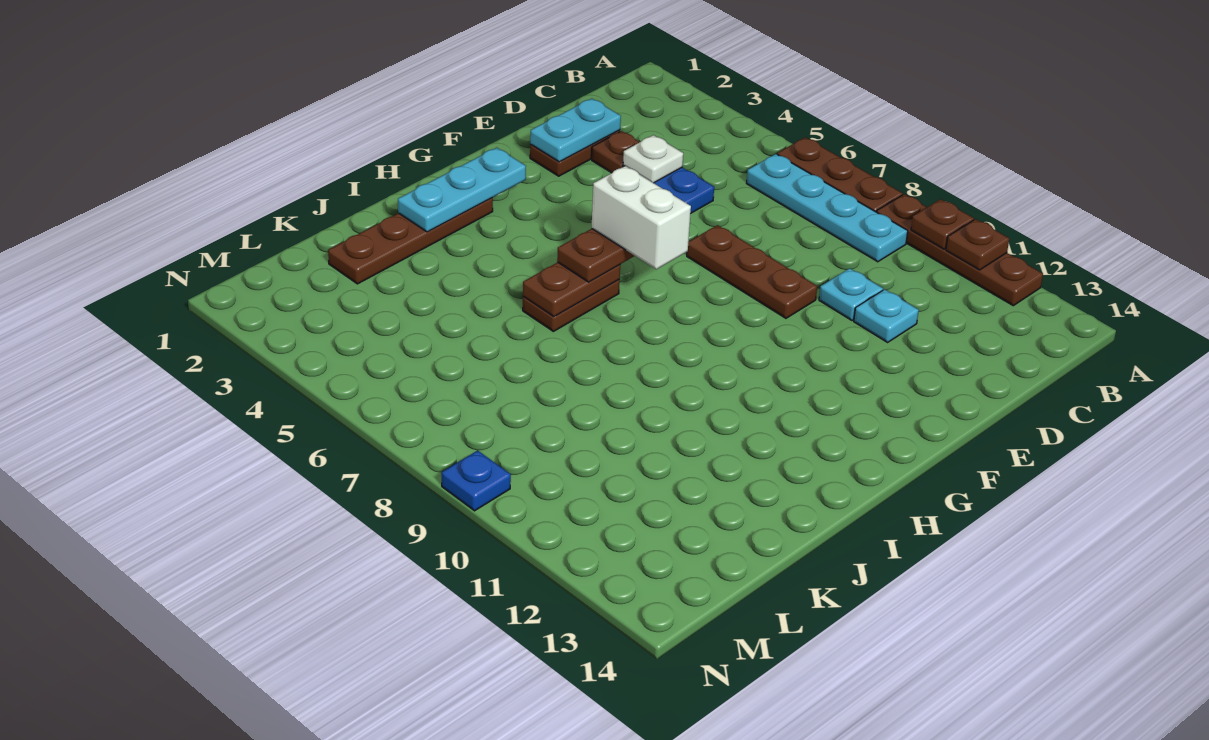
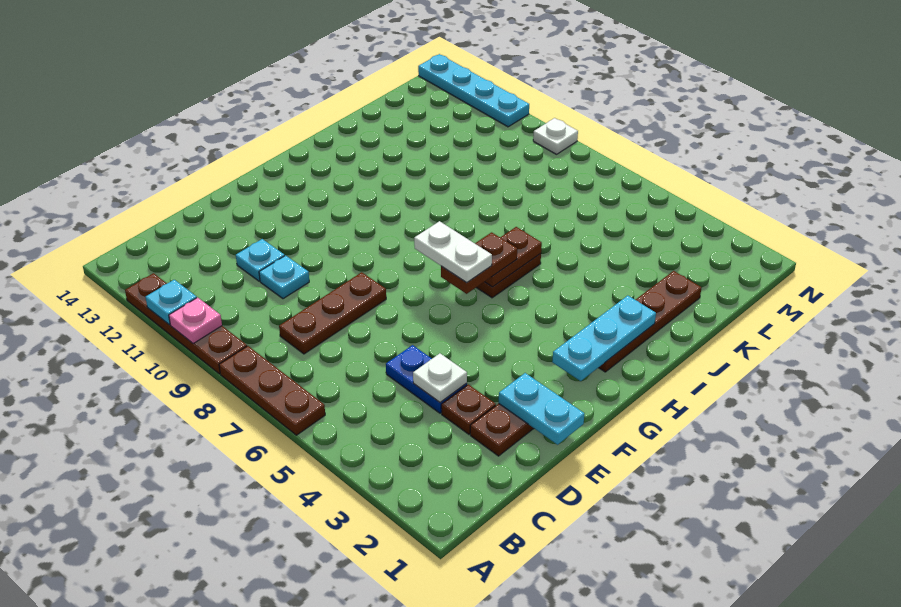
brown plate A10 level 2 -> pink plate A10 level 2
brown plate A11 level 2 -> cyan plate A11 level 2
cyan plate B6:B9 level 1 -> cyan plate N11:N14 level 1
cyan plate D2:E2 level 2 -> cyan plate E1:E2 level 2
brown plate E7:E9 level 1 -> brown plate C8:E8 level 1
white brick G6:G7 level 4 -> white plate G6:G7 level 4
blue plate N9 level 1 -> white plate N9 level 1

